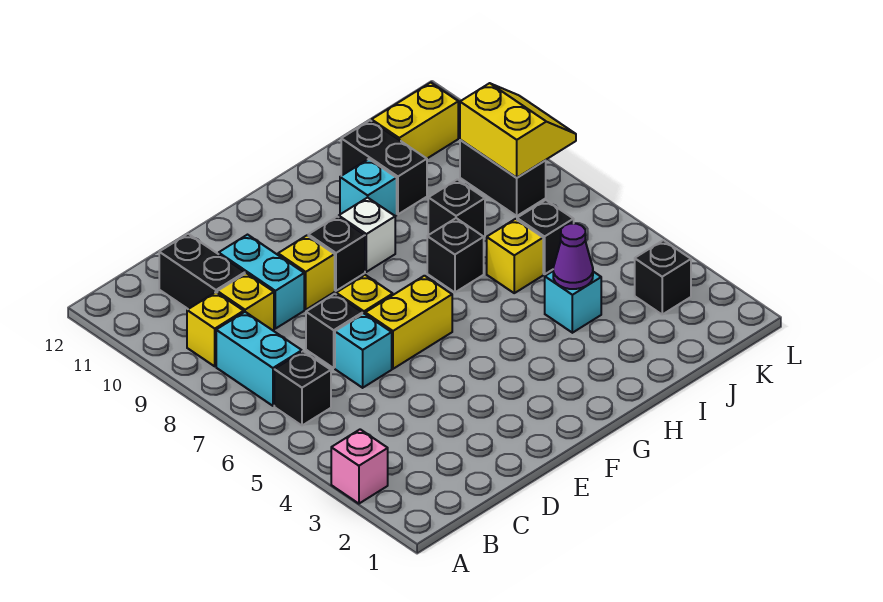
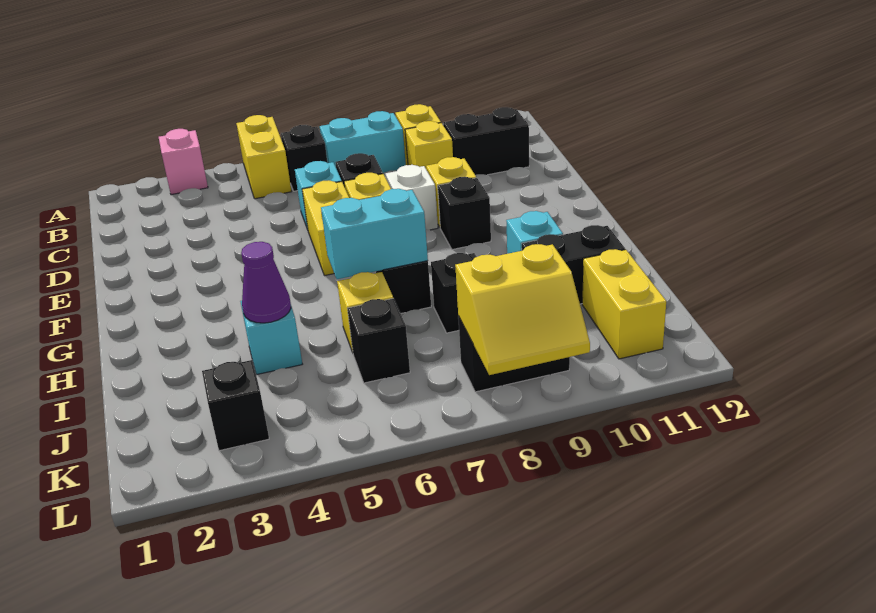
none -> yellow brick A5:B5 level 1
cyan brick D9:D10 level 1 -> cyan brick H6:H7 level 2
white brick G9 level 1 -> white brick E8 level 1

